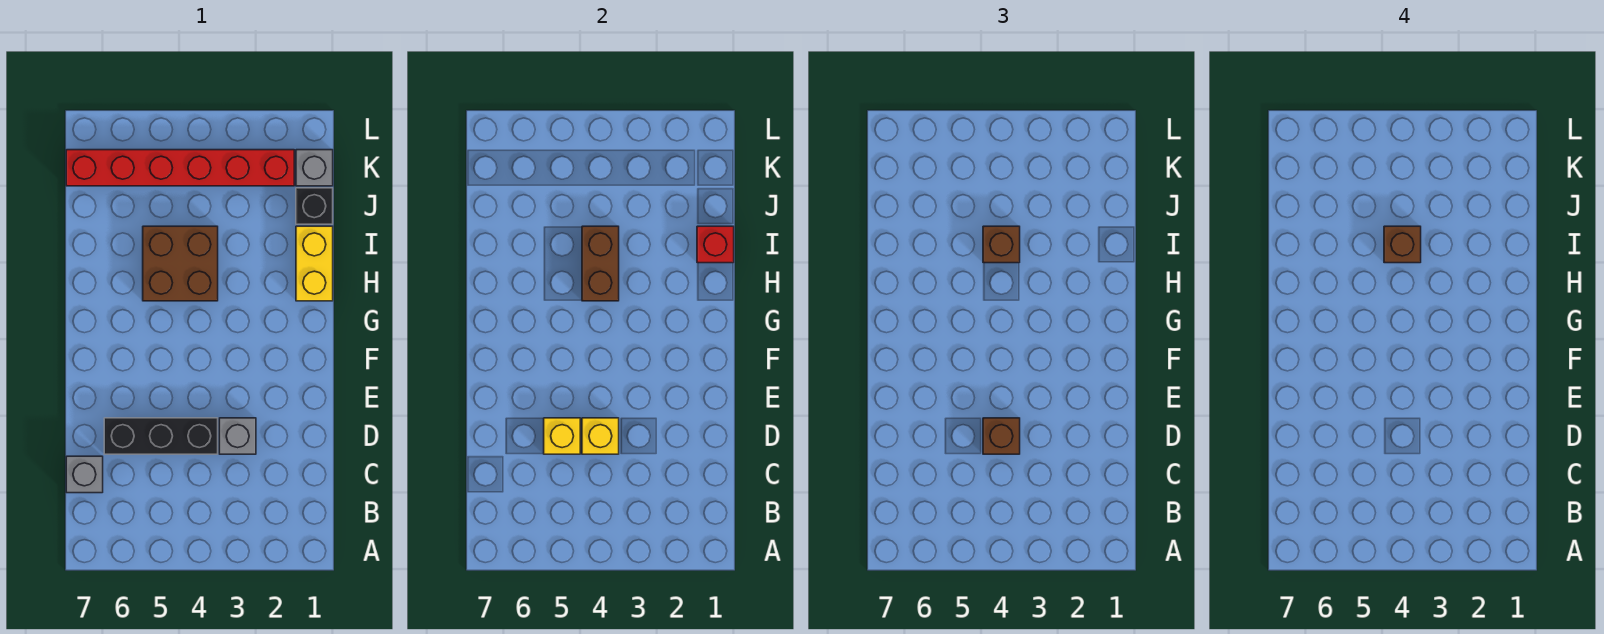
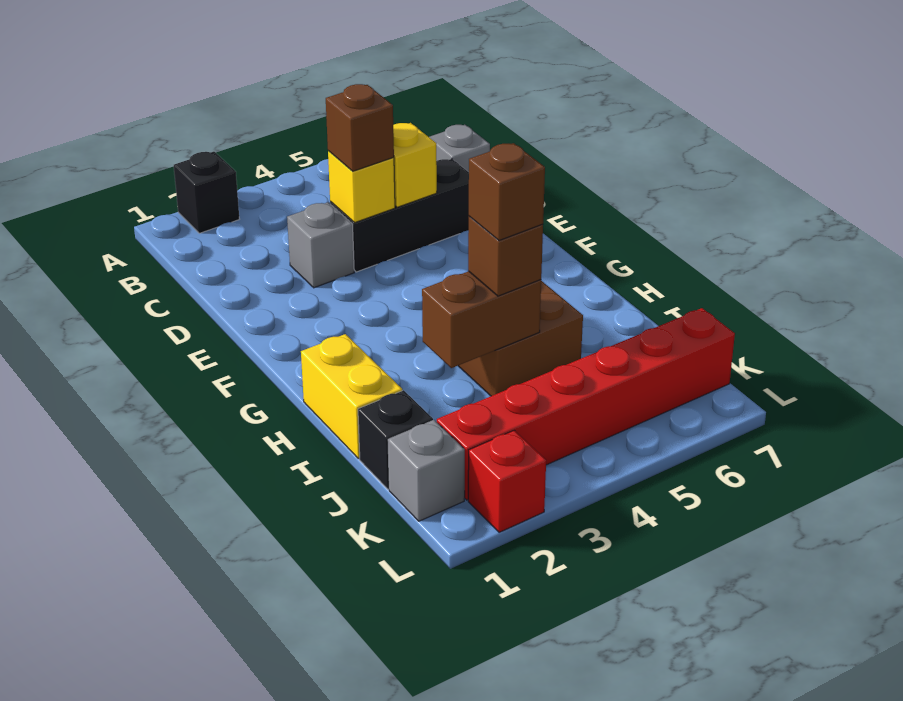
none -> black brick A2 level 1
brown brick H4:I4 level 2 -> brown brick I3:I4 level 2
red brick I1 level 2 -> red brick L2 level 1

